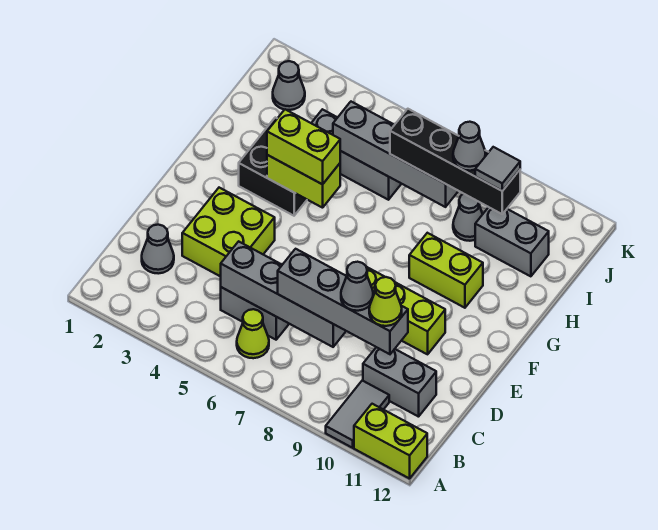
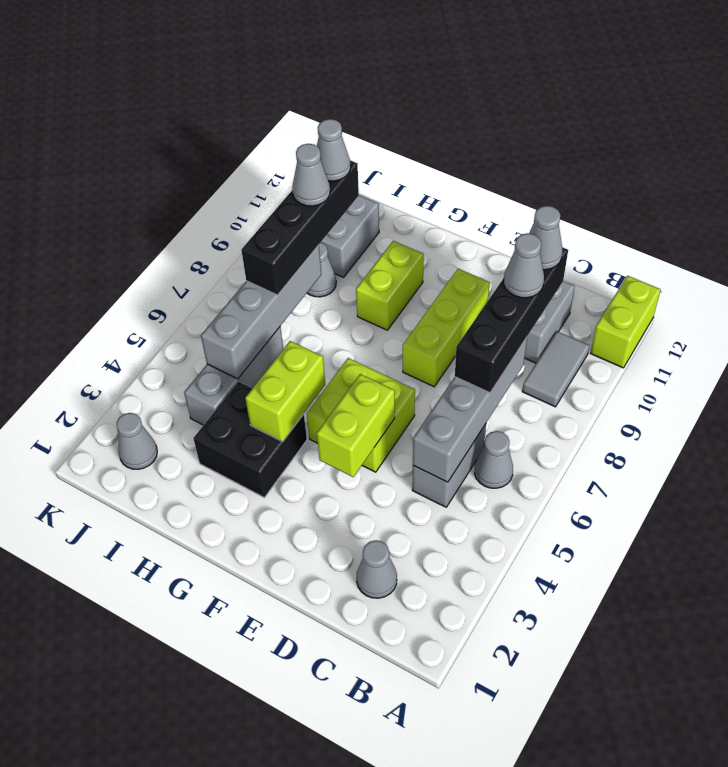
grey tile A10:B10 level 1 -> grey tile B9:B10 level 1
lime cone B6 level 1 -> grey cone B6 level 1
grey brick C7:C10 level 3 -> black brick C7:C10 level 3
lime cone C10 level 4 -> grey cone C10 level 4
lime brick D3:E4 level 1 -> lime brick E5:F6 level 1
lime brick G4:G5 level 3 -> lime brick E4:E5 level 2
grey tile I10 level 4 -> grey cone I10 level 4

